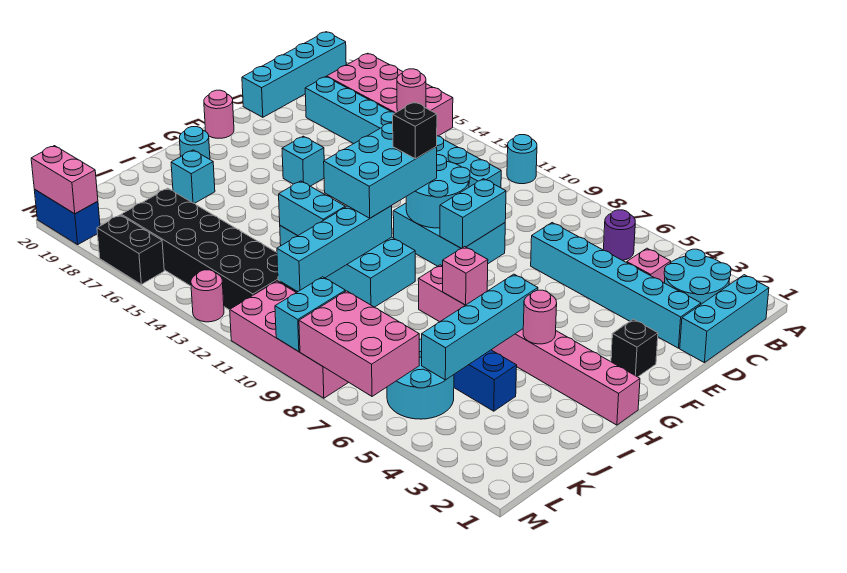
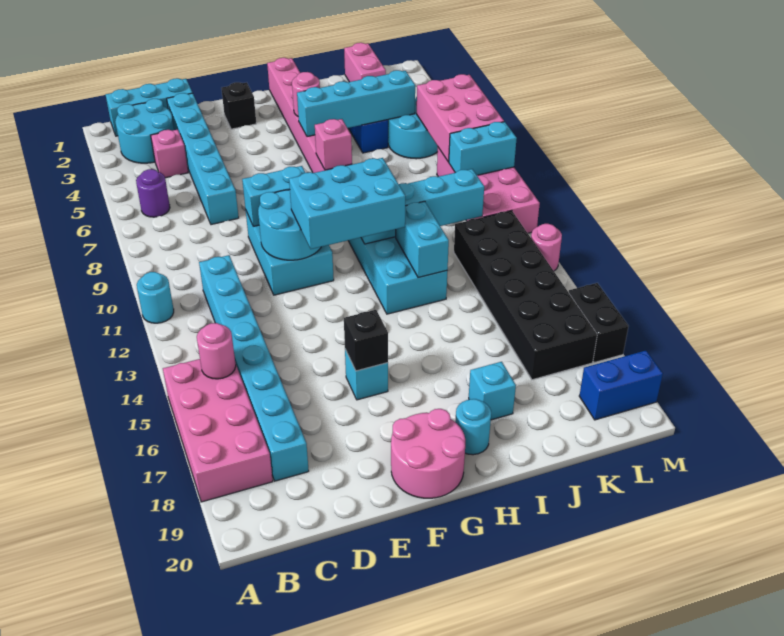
cyan brick A20:D20 level 1 -> none
black brick F11 level 4 -> black brick F16 level 2
pink round brick F20 level 1 -> pink round brick F19:G20 level 1
blue brick M19:M20 level 1 -> blue brick L19:M19 level 1
pink brick M19:M20 level 2 -> pink brick K1:K2 level 1

